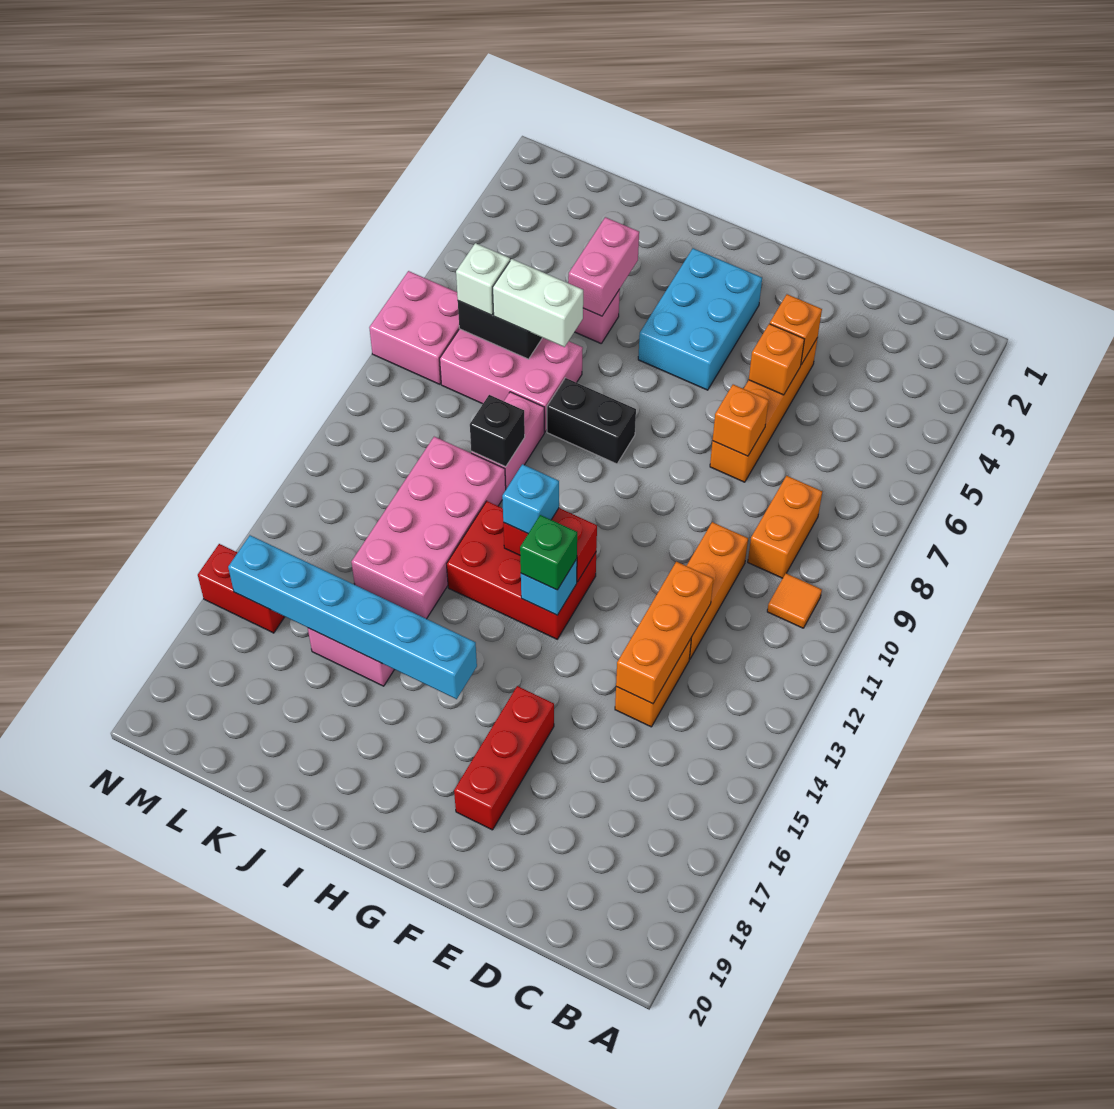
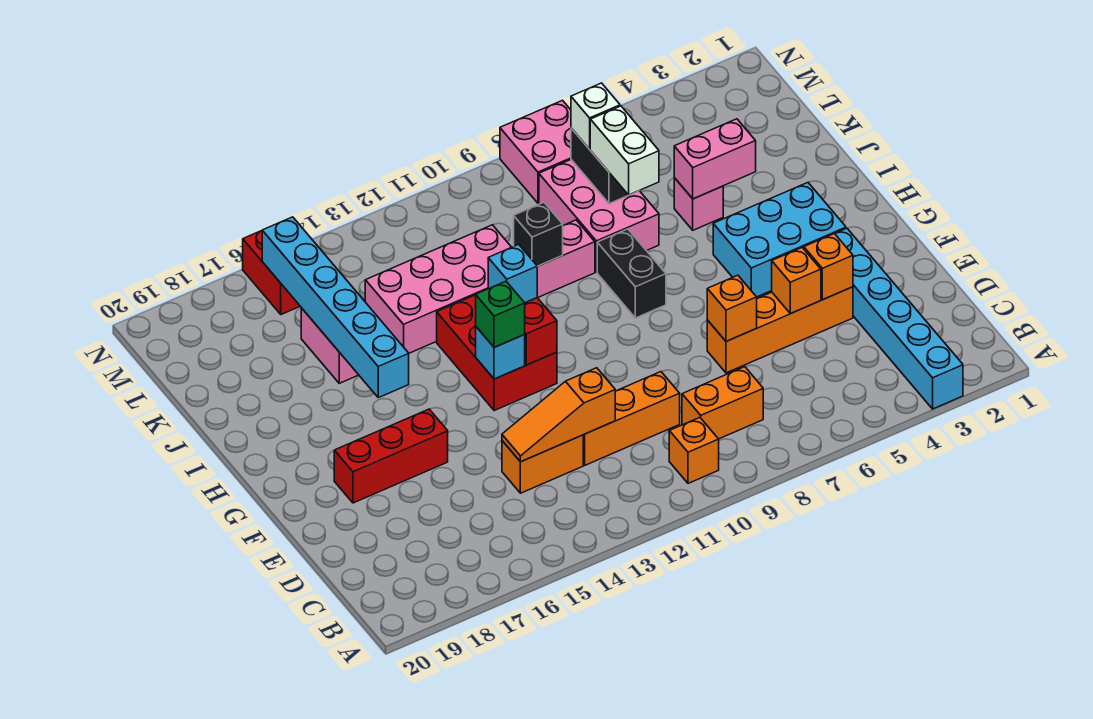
none -> cyan brick A3:F3 level 1
orange tile B10 level 1 -> orange brick B10 level 1
orange brick D12:D14 level 2 -> orange slope D12:D14 level 2 top 12

